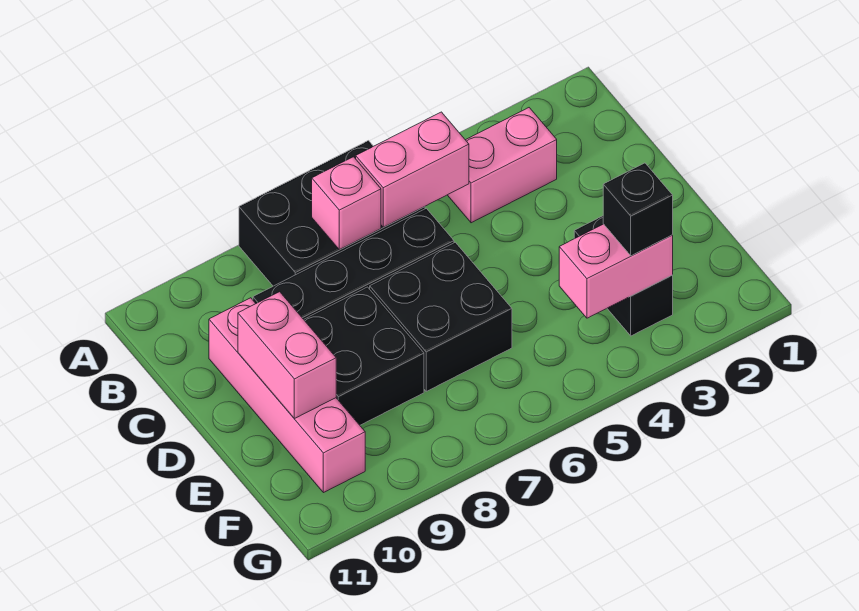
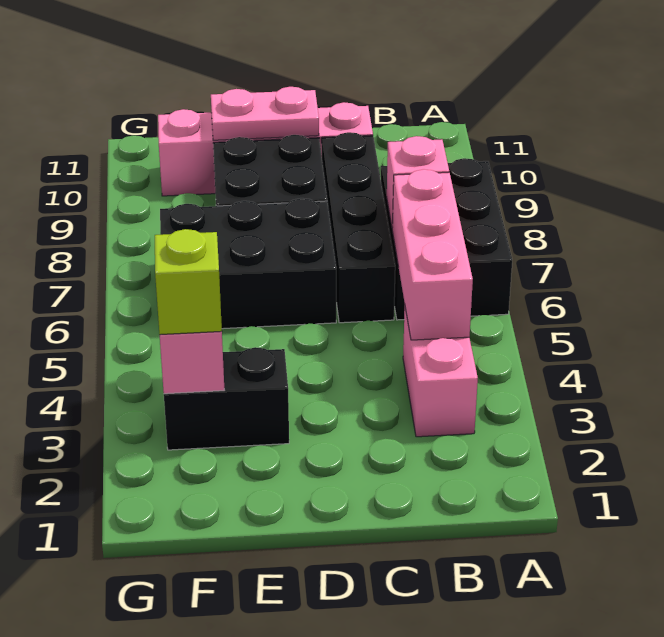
pink brick B5:B6 level 2 -> pink brick B4:B6 level 2
black brick D6:E7 level 1 -> black brick D6:F7 level 1
pink brick D10:E10 level 2 -> pink plate D10:E10 level 2
black brick F3 level 3 -> lime brick F3 level 3

